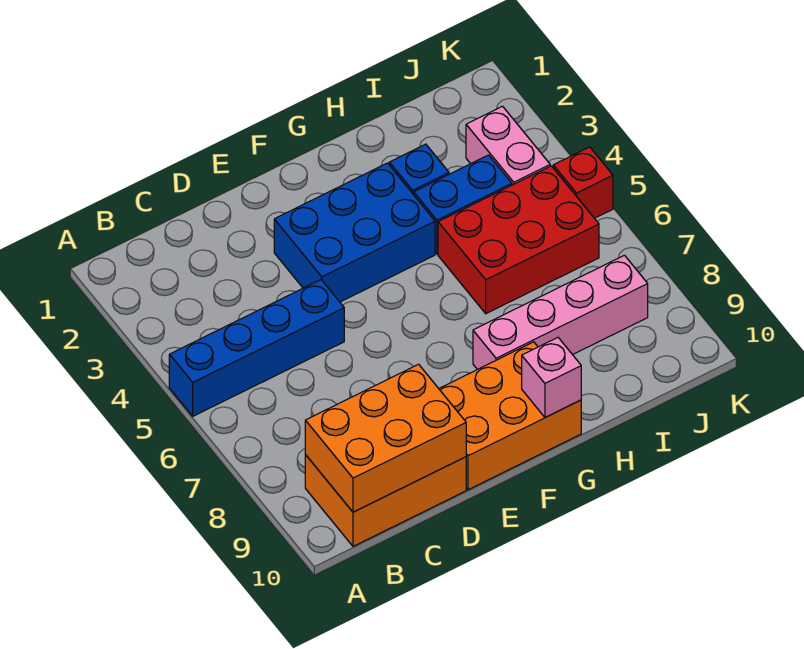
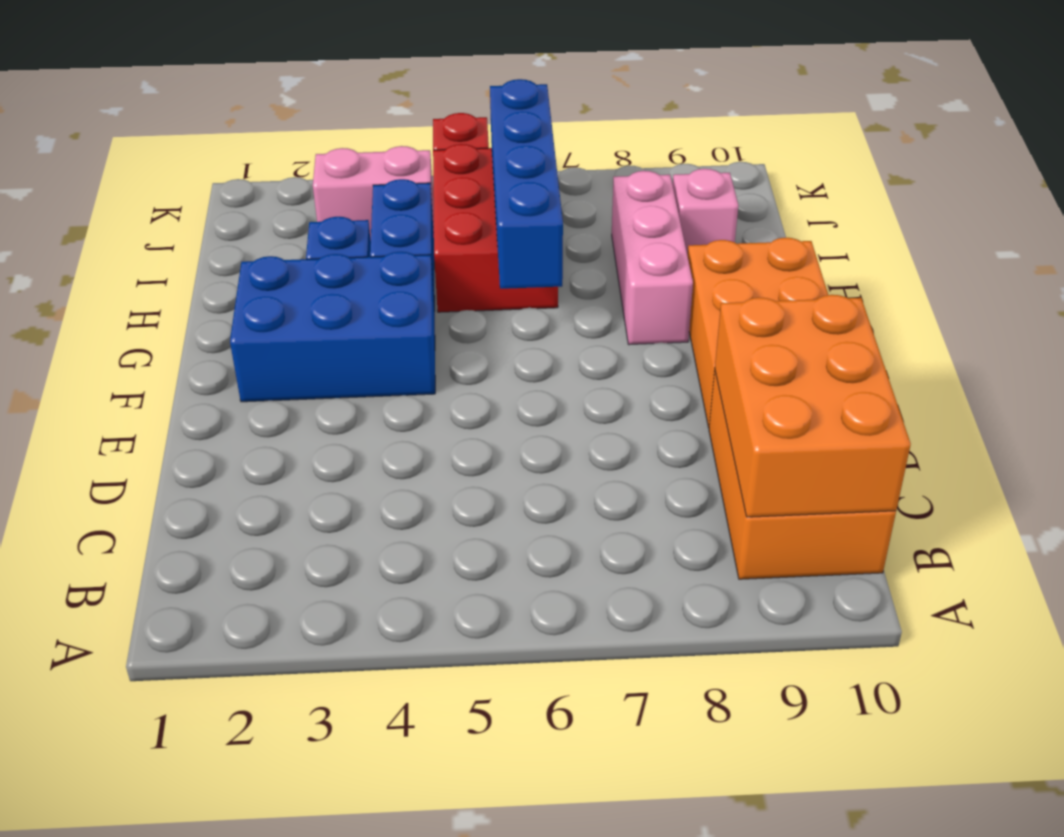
blue brick A5:D5 level 1 -> blue brick G6:J6 level 2
blue brick E3:G4 level 1 -> blue brick F2:G4 level 1
pink brick G8:J8 level 1 -> pink brick G8:I8 level 1
pink brick G10 level 2 -> pink brick I9 level 1

